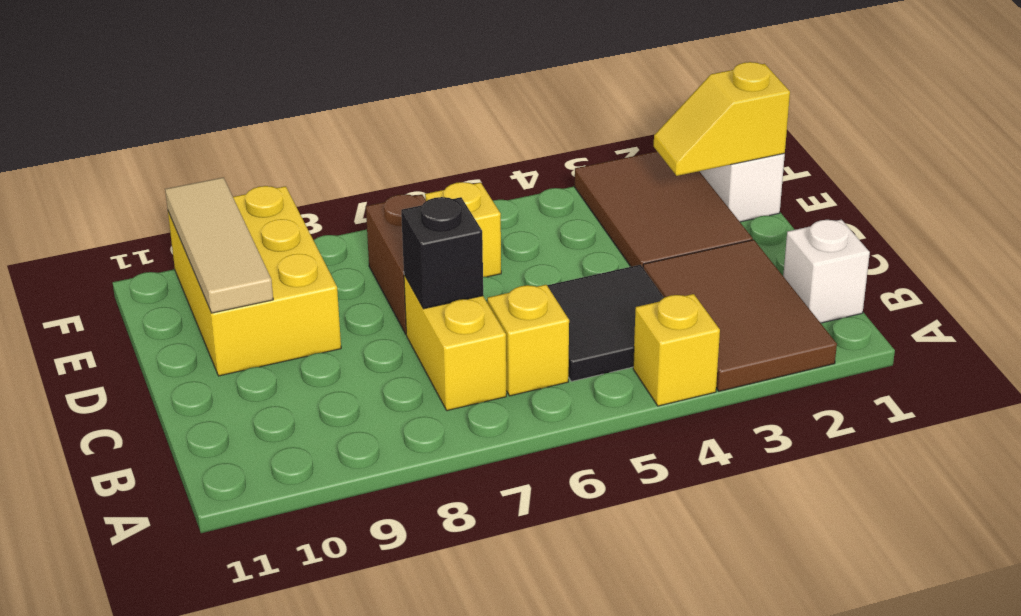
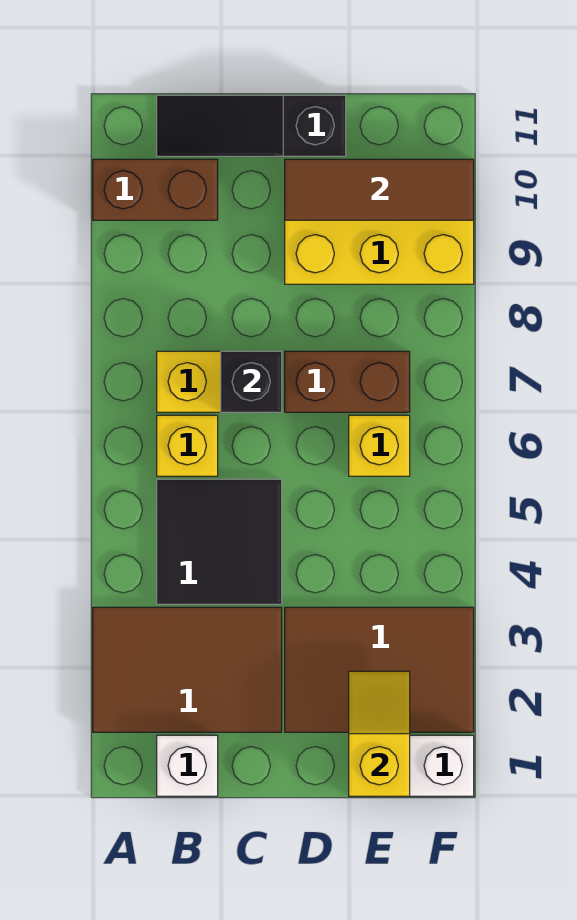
yellow brick A4 level 1 -> none
none -> brown brick A10:B10 level 1
none -> black slope B11:D11 level 1 top D
tan tile D10:F10 level 2 -> brown tile D10:F10 level 2

